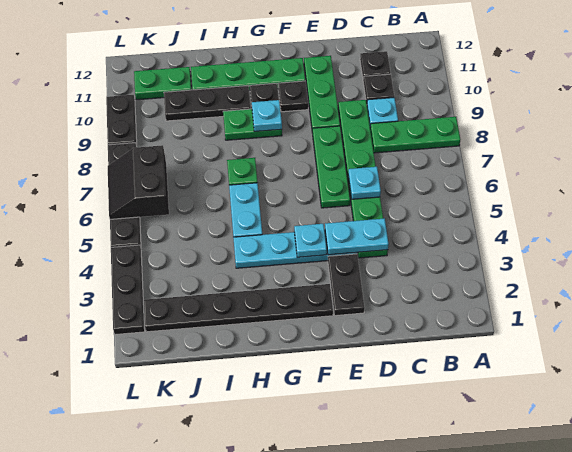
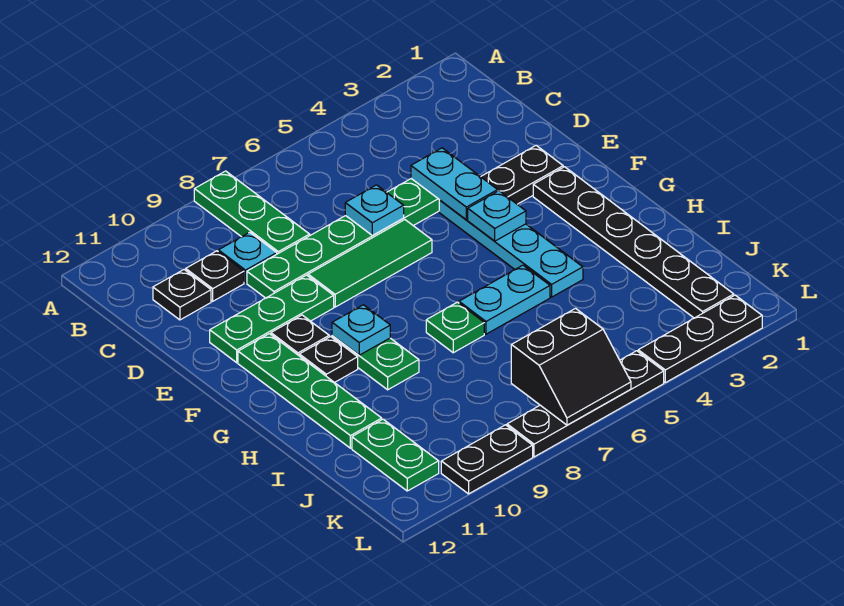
green plate E6:E8 level 1 -> green tile E6:E8 level 1
black plate H10:J10 level 1 -> none

